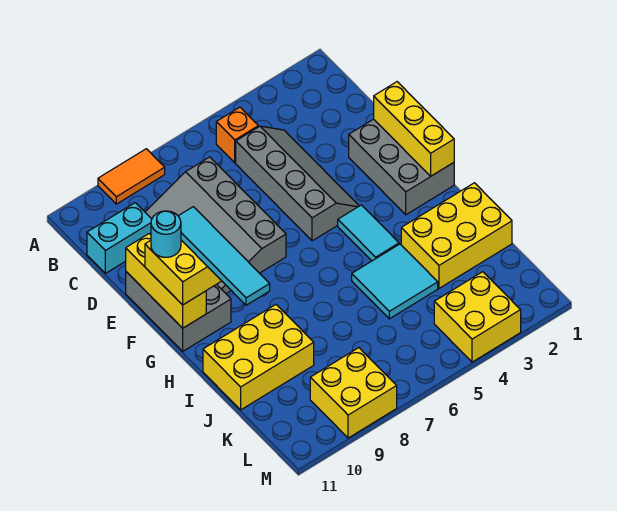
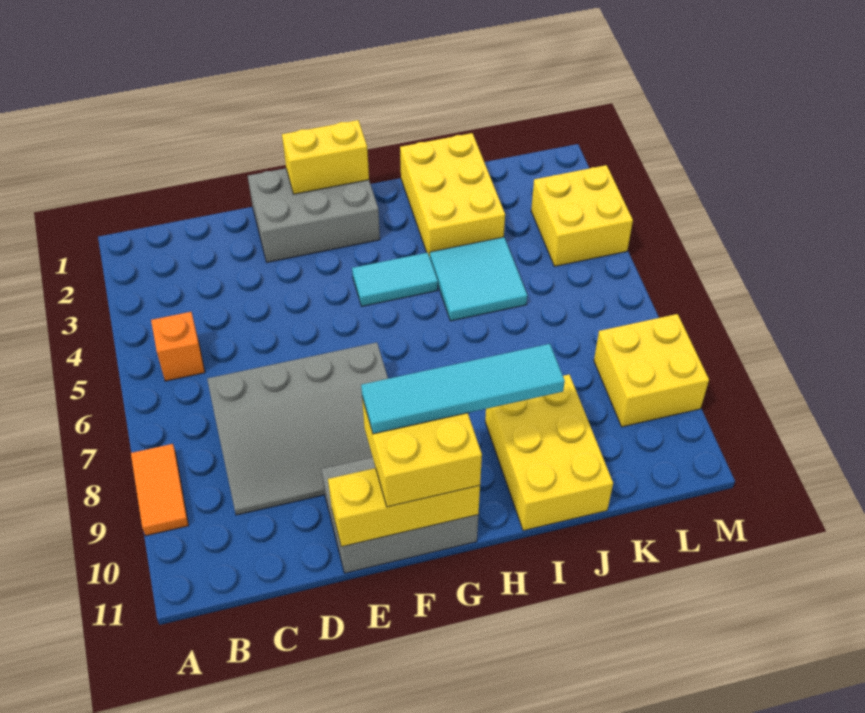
grey slope C4:F5 level 1 top 5 -> none
cyan brick C10:C11 level 1 -> none
yellow brick E1:G1 level 2 -> yellow brick F1:G1 level 2
cyan round brick F11 level 4 -> none

